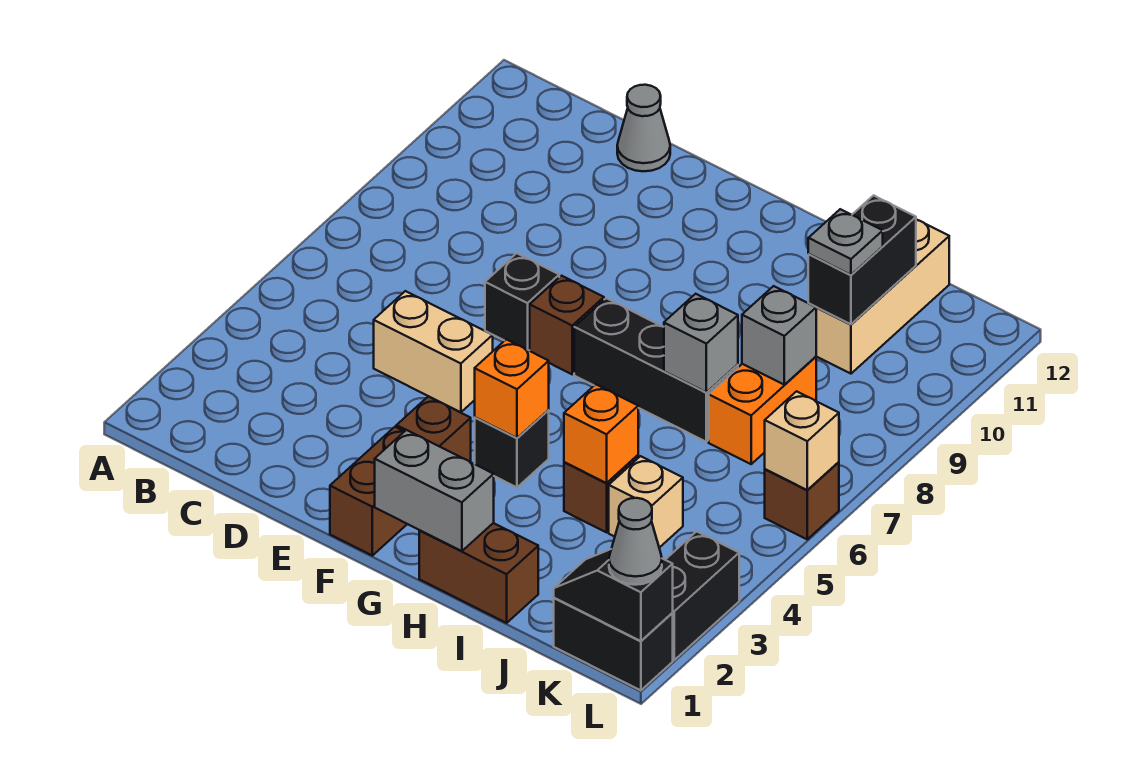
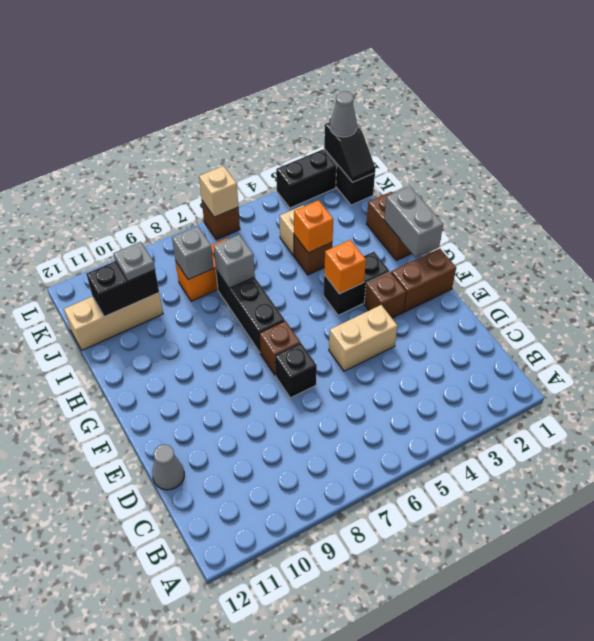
tan brick D5:E5 level 1 -> tan brick E4:E5 level 1
black brick G4 level 1 -> black brick G3:G4 level 1

